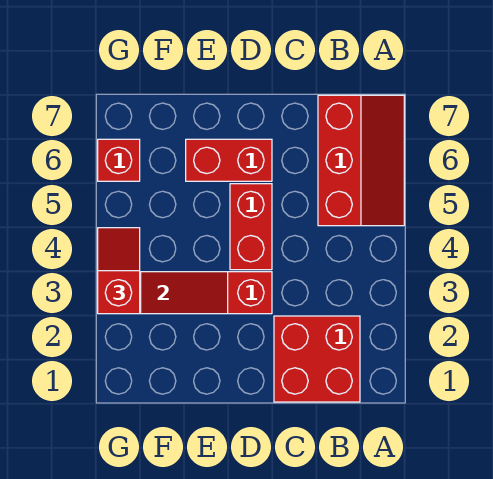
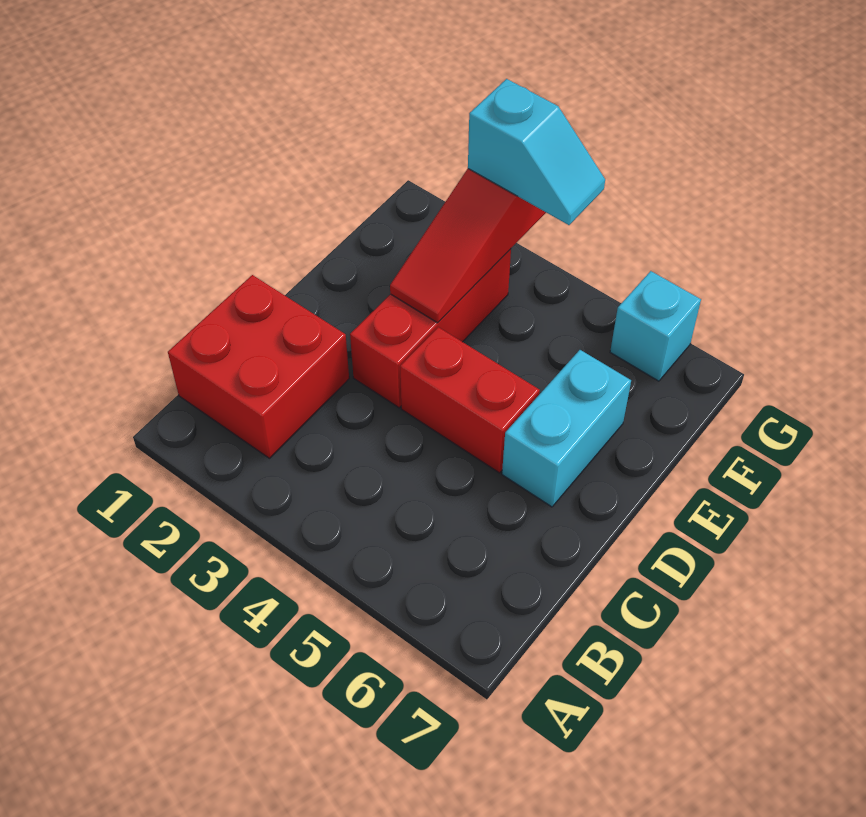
red slope A5:B7 level 1 top B -> none
red brick D6:E6 level 1 -> cyan brick D6:E6 level 1
red slope G3:G4 level 3 top 3 -> cyan slope G3:G4 level 3 top 3
red brick G6 level 1 -> cyan brick G6 level 1

